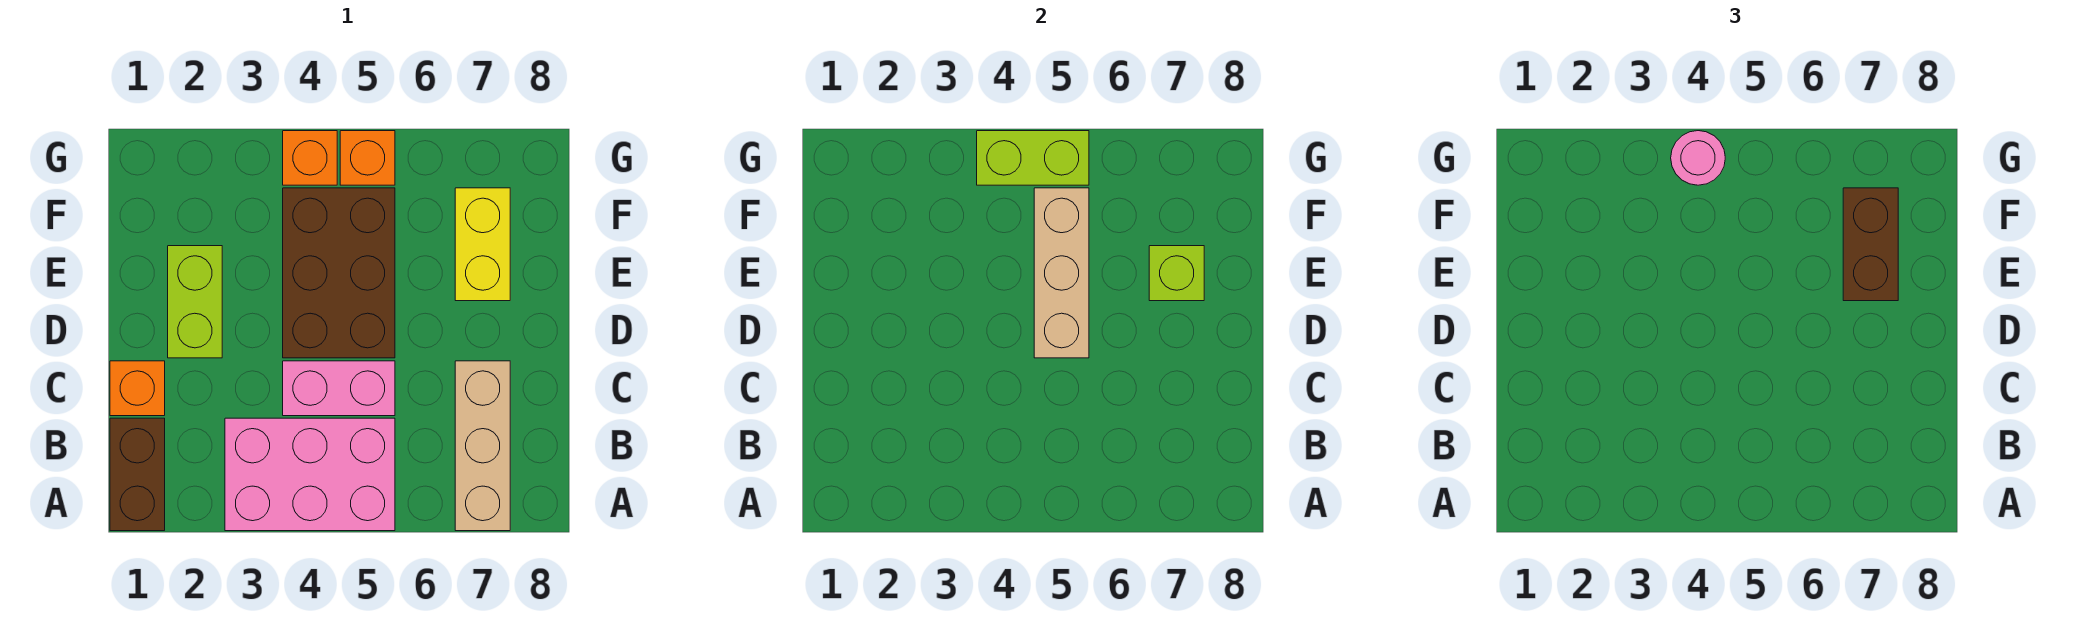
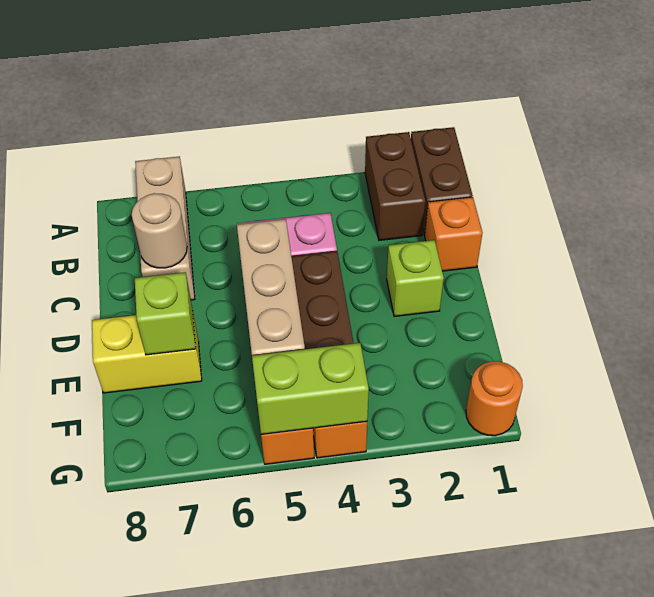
pink brick A3:B5 level 1 -> none
none -> tan round brick C7 level 2
lime brick D2:E2 level 1 -> lime brick D2 level 1
yellow brick E7:F7 level 1 -> yellow brick E7:E8 level 1
brown brick E7:F7 level 3 -> brown brick A2:B2 level 1
none -> orange round brick G1 level 1
pink round brick G4 level 3 -> none

